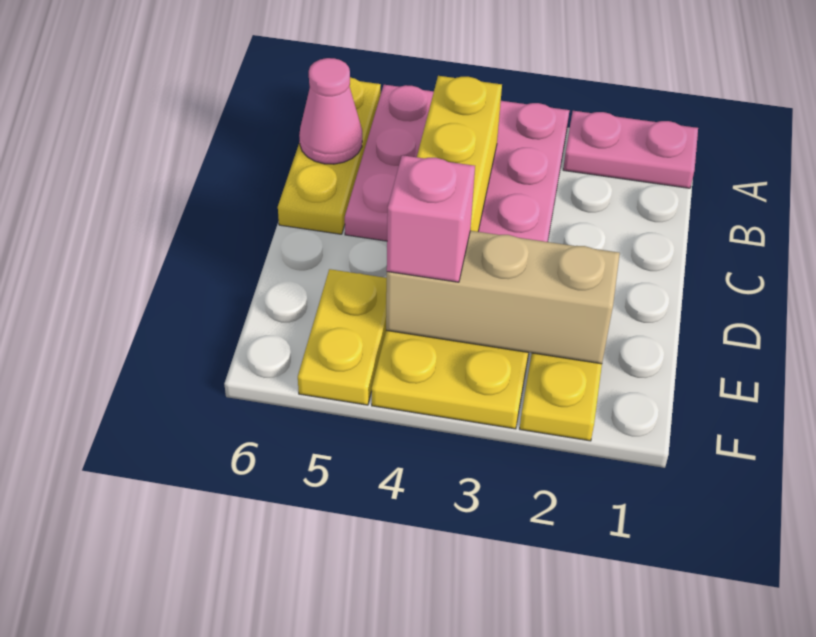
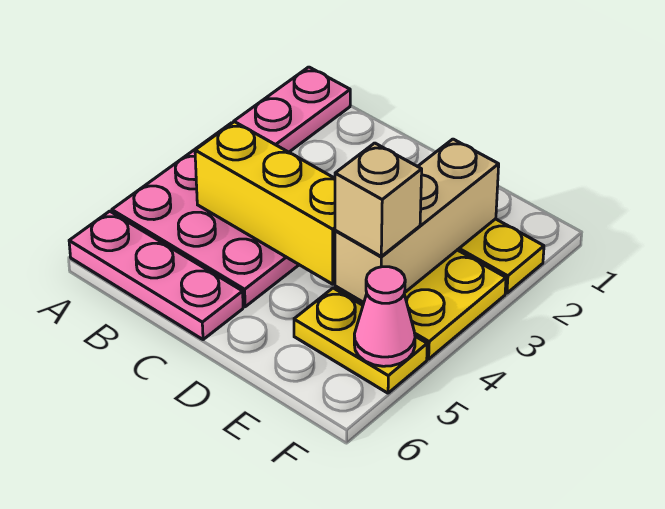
yellow plate A6:C6 level 1 -> pink plate A6:C6 level 1
pink cone B6 level 2 -> pink cone F5 level 2
pink brick E4 level 3 -> tan brick E4 level 3

